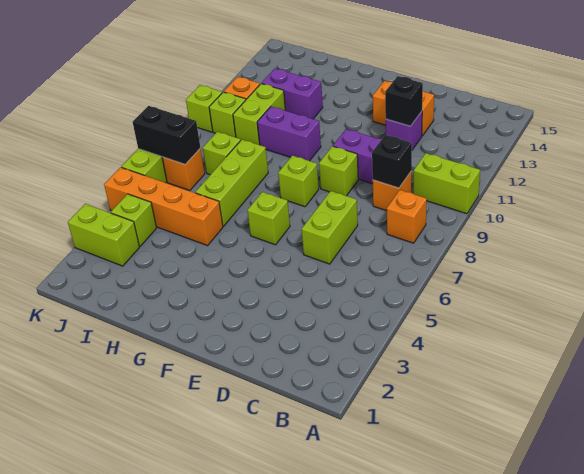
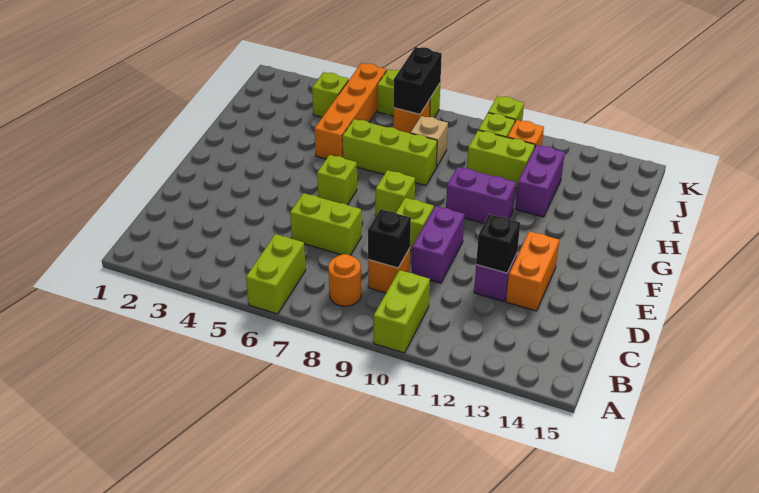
orange brick B8 level 1 -> orange round brick B8 level 1
purple brick G10:H10 level 1 -> purple brick G10:G11 level 1
lime brick I8 level 1 -> tan brick I8 level 1
lime brick J3:K3 level 1 -> lime brick A6:B6 level 1

